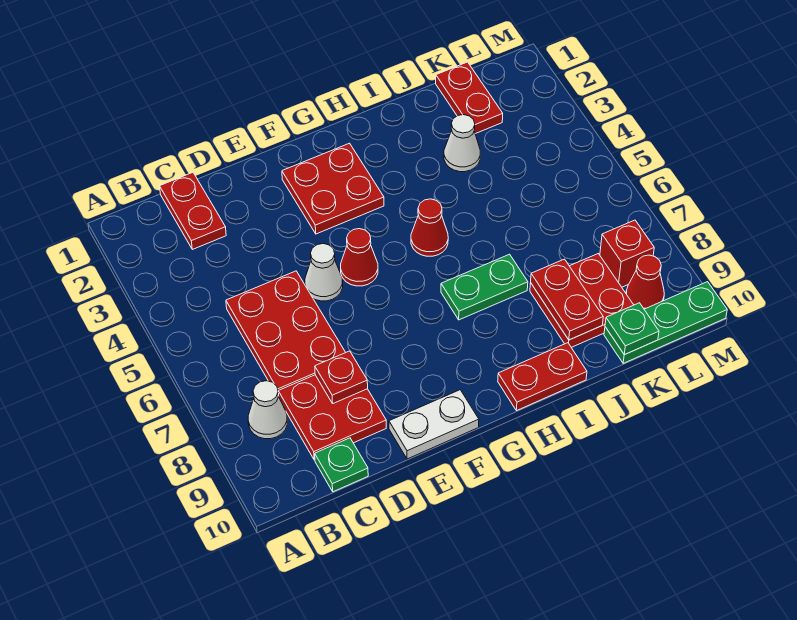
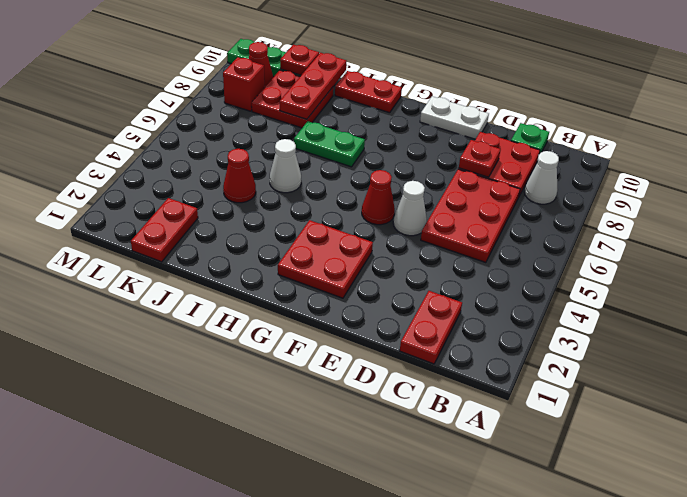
red cone H5 level 1 -> red cone J4 level 1
white cone J3 level 1 -> white cone I5 level 1
red plate J8:J9 level 2 -> red plate J8:J10 level 2
green plate K10 level 2 -> red plate K10 level 2

